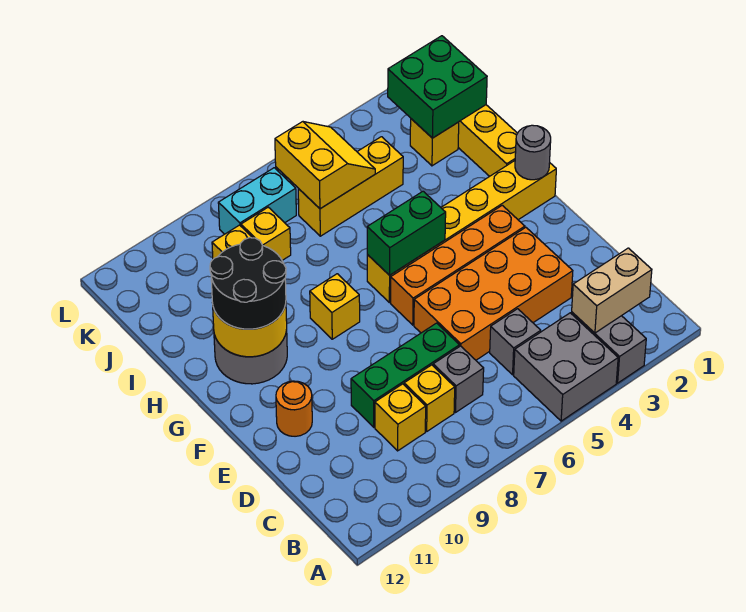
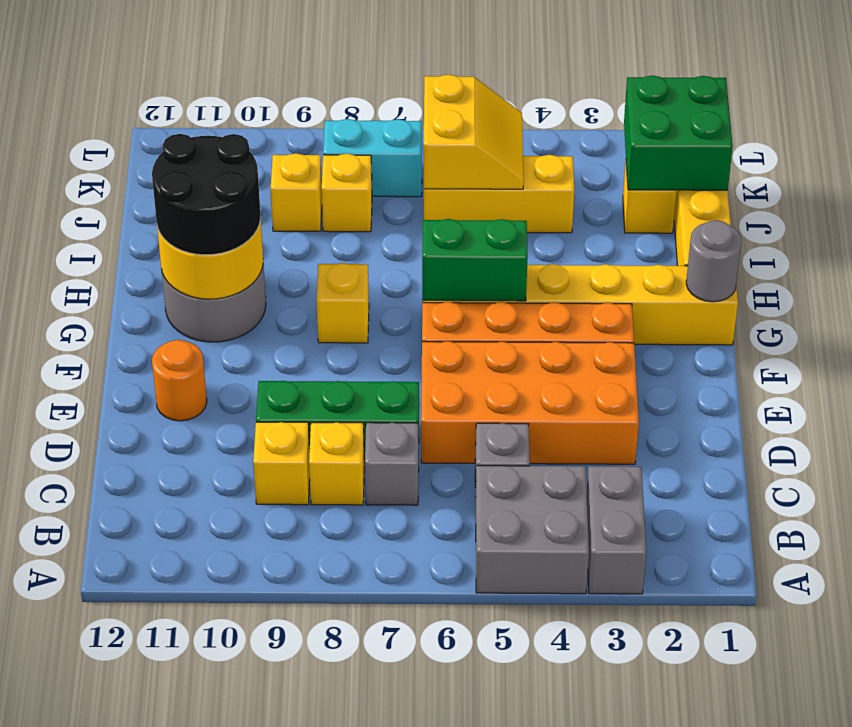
tan brick B2:B3 level 2 -> none

